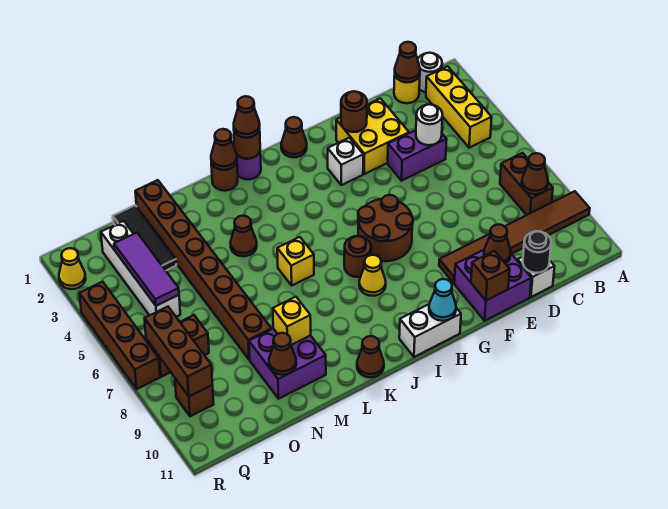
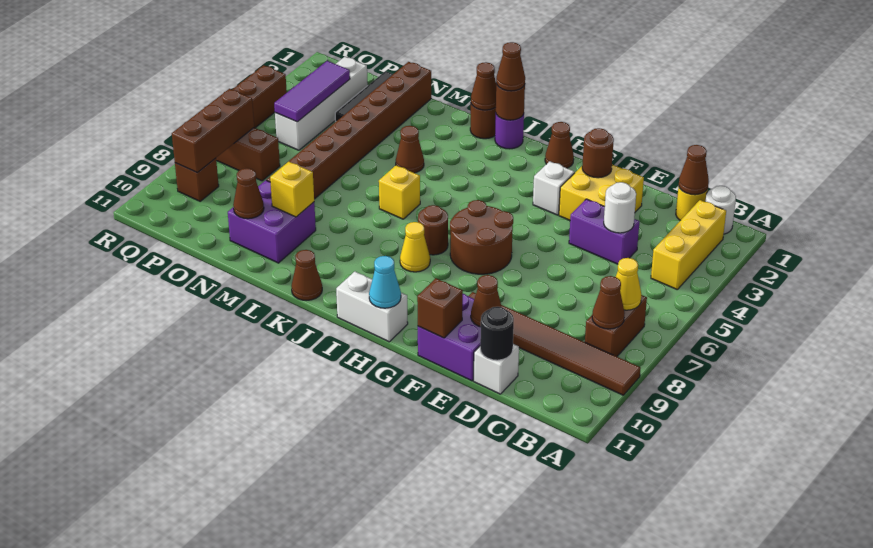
yellow cone R2 level 1 -> yellow cone B7 level 2

